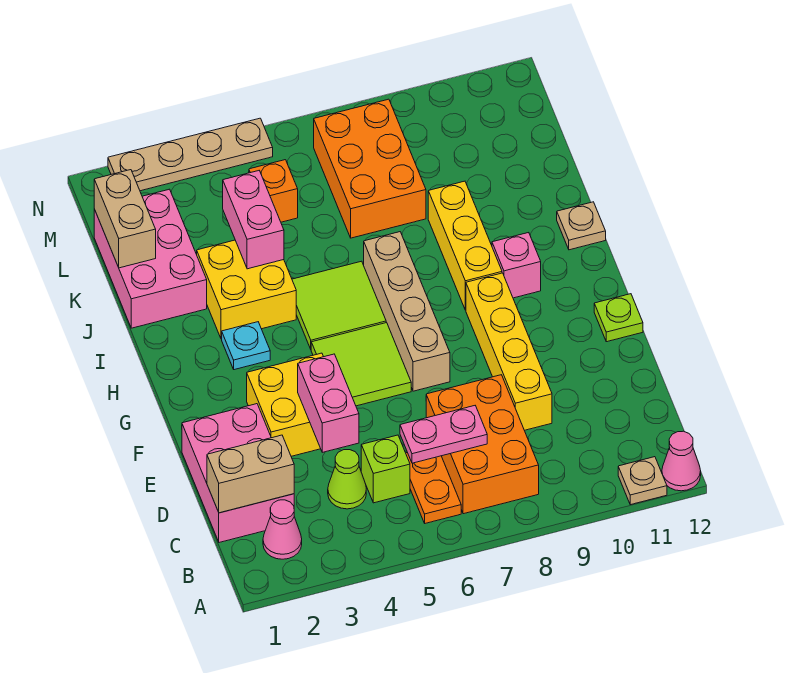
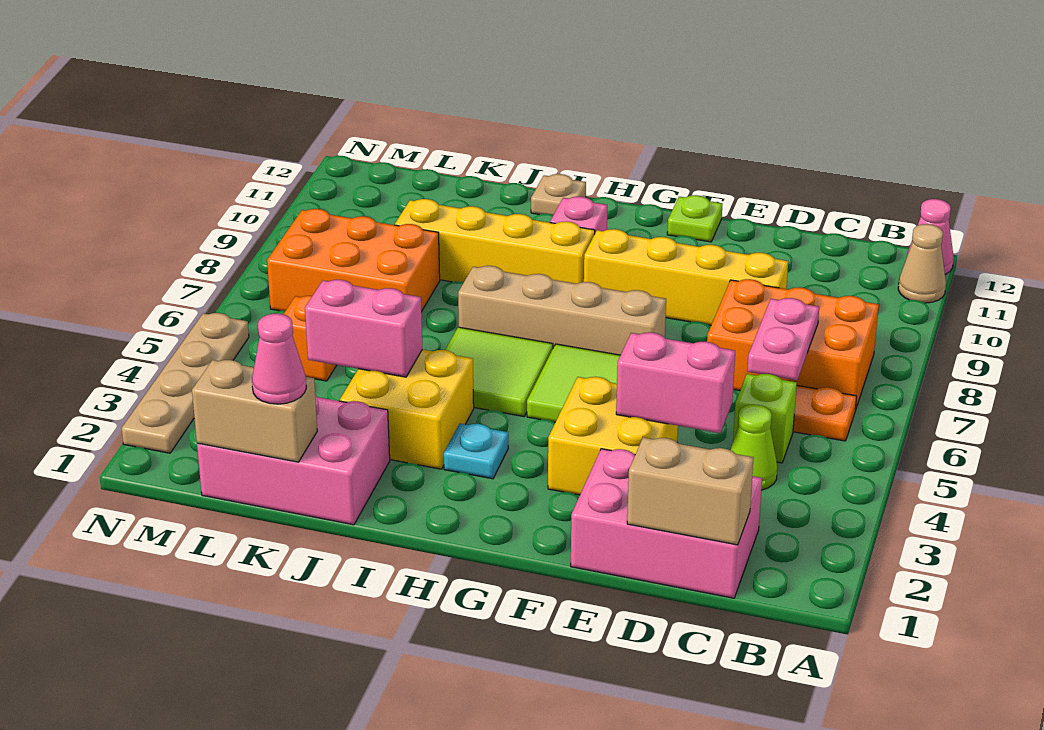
tan plate A11 level 1 -> tan cone A11 level 1
pink cone B2 level 1 -> pink cone K1 level 3
tan brick C1:C2 level 2 -> tan brick C1:D1 level 2
yellow brick H9:J9 level 1 -> yellow brick H9:K9 level 1

